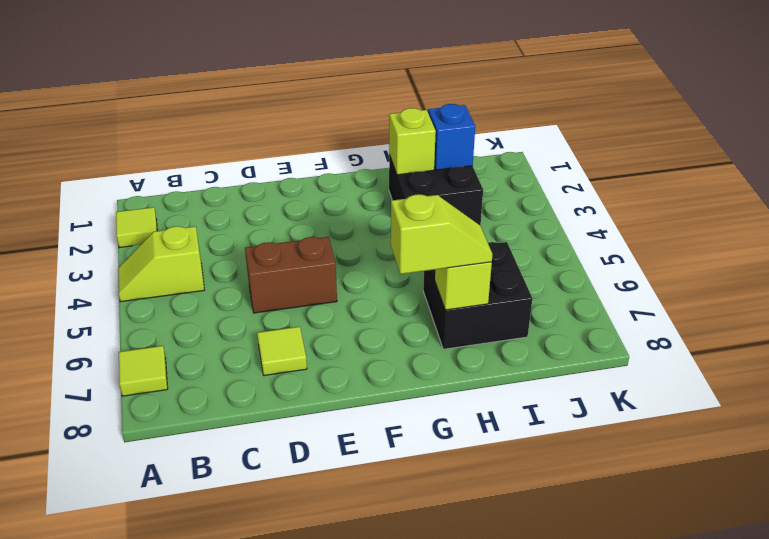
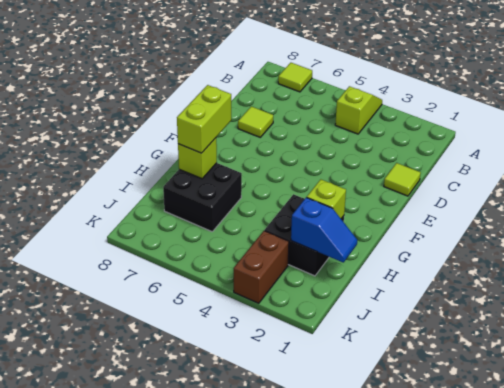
lime tile A2 level 1 -> lime tile D1 level 1
brown brick D5:E5 level 1 -> brown brick J3:K3 level 1
lime slope G7:H7 level 3 top G -> lime brick G7:H7 level 3

